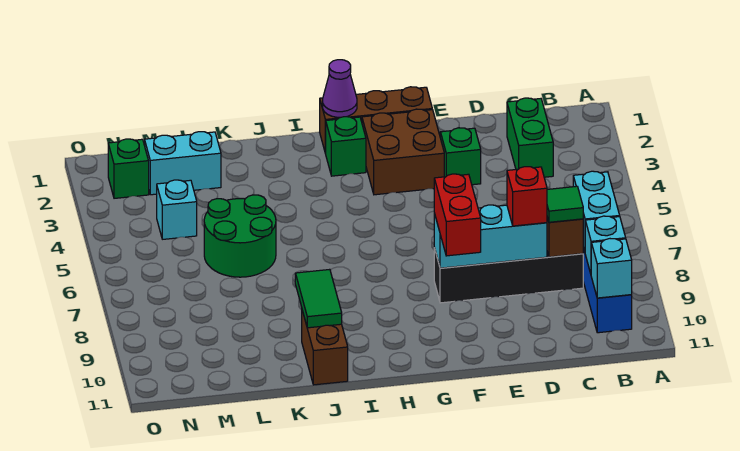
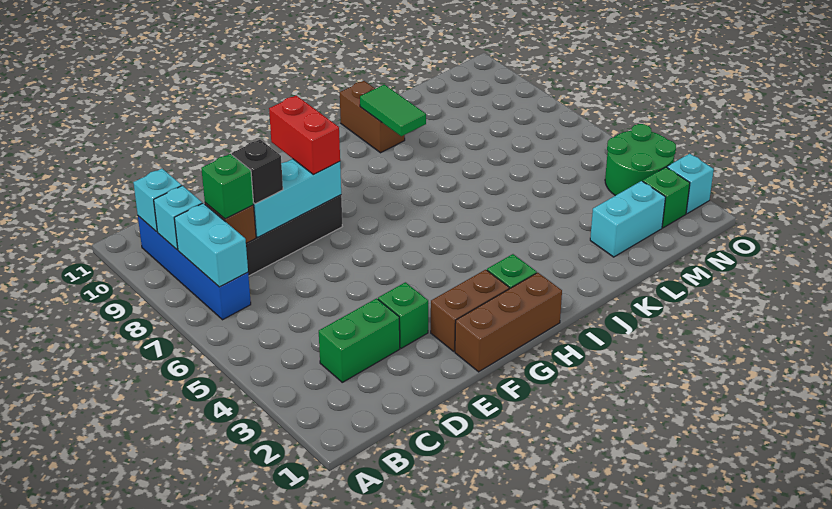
green brick C2:C3 level 1 -> green brick C3:D3 level 1
green tile C8 level 3 -> green brick C8 level 3
red brick D8 level 3 -> black brick D8 level 3
brown brick F2:G3 level 1 -> brown brick F2:G2 level 1
purple cone H1 level 2 -> none
green round brick K5:L6 level 1 -> green round brick N3:O4 level 1
cyan brick M4 level 1 -> cyan brick O2 level 1

